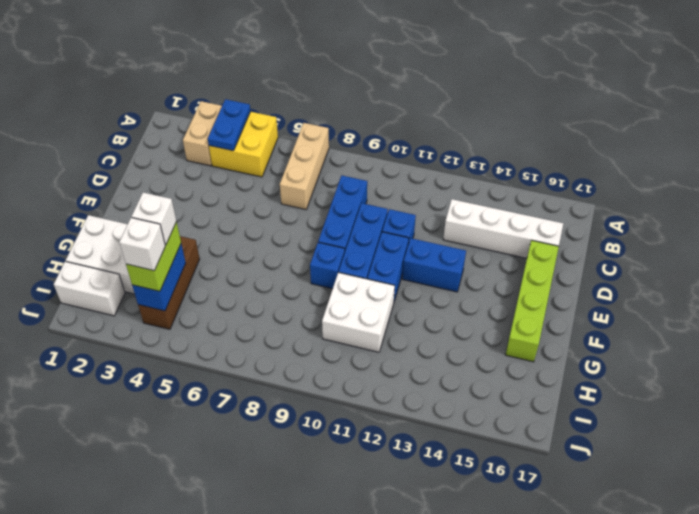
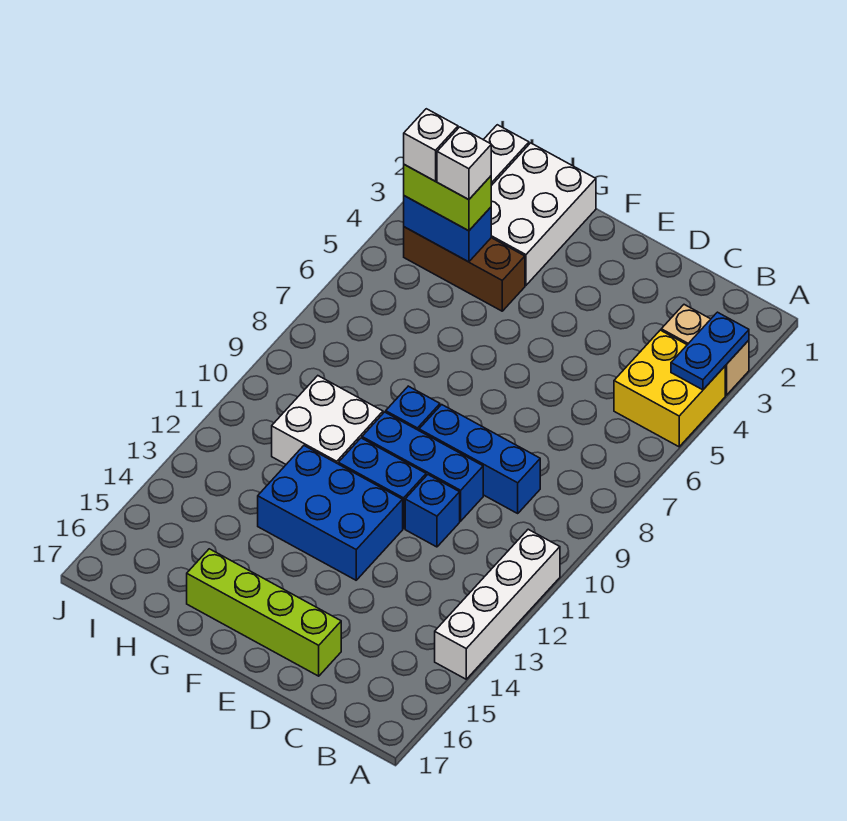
blue plate A4:B4 level 2 -> blue plate A3:A4 level 2
tan brick A7:C7 level 1 -> none
white brick C13:C16 level 1 -> white brick A11:A14 level 1
blue brick E12:E13 level 1 -> blue brick E12:G13 level 1

